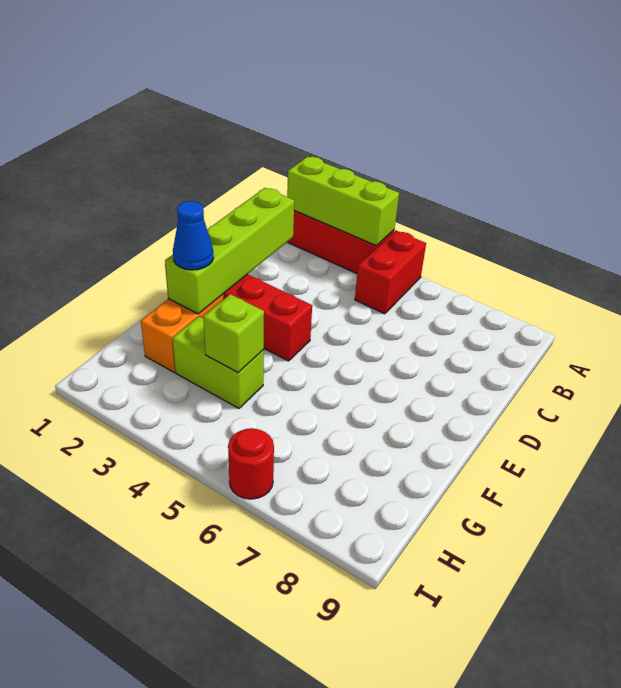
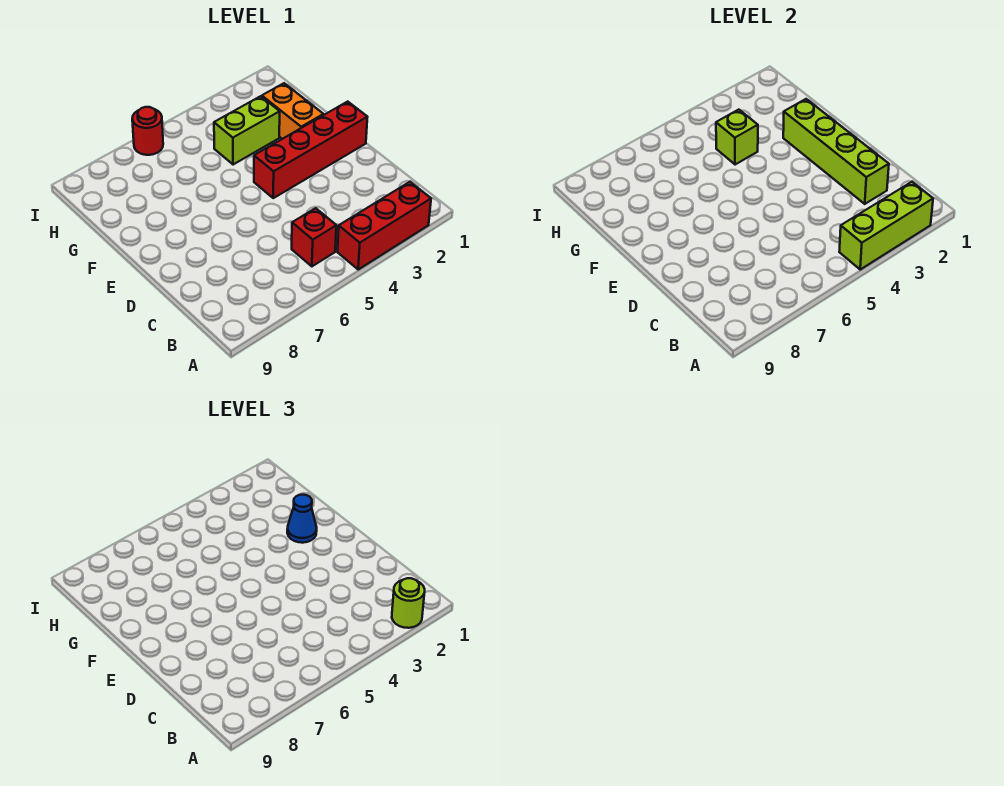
none -> lime round brick A2 level 3
red brick A5:B5 level 1 -> red brick B5 level 1

